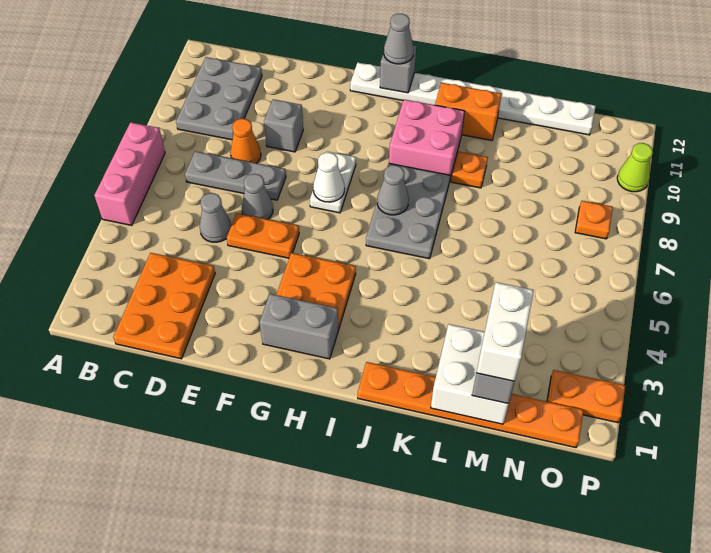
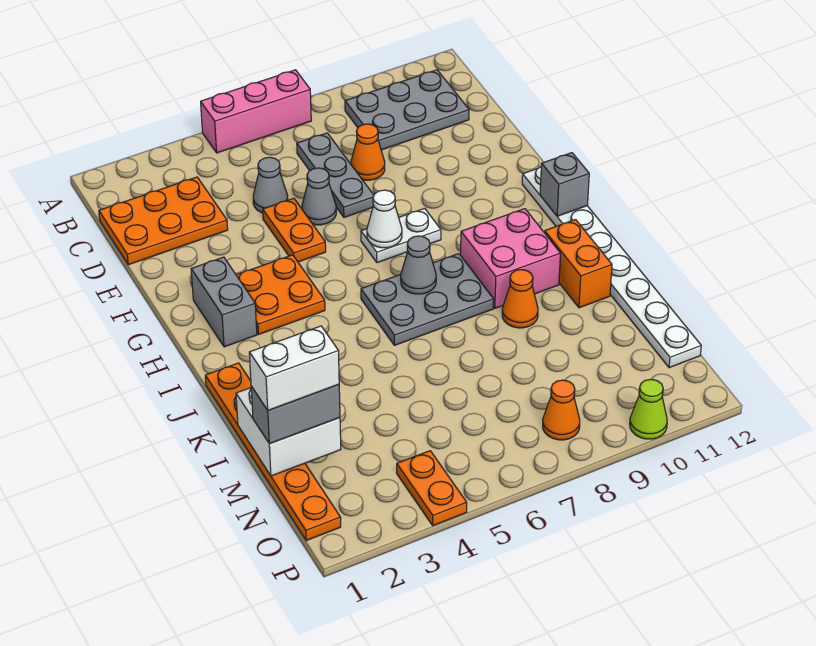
grey brick E9 level 1 -> none
grey cone H12 level 3 -> none
orange plate K9 level 1 -> orange cone K9 level 1
orange plate O2:P2 level 1 -> orange plate O4:P4 level 1
orange plate O8 level 1 -> orange cone O8 level 1

